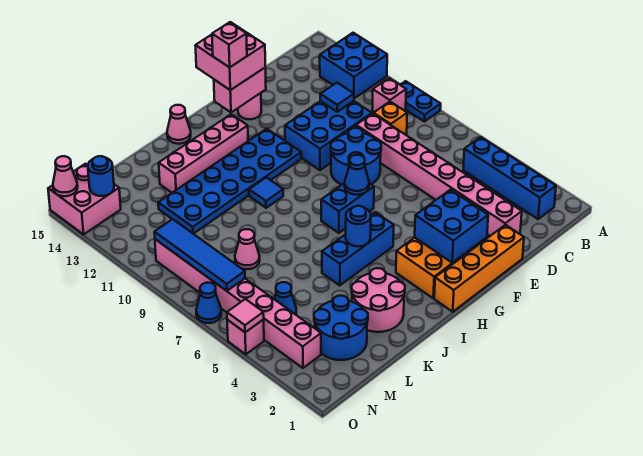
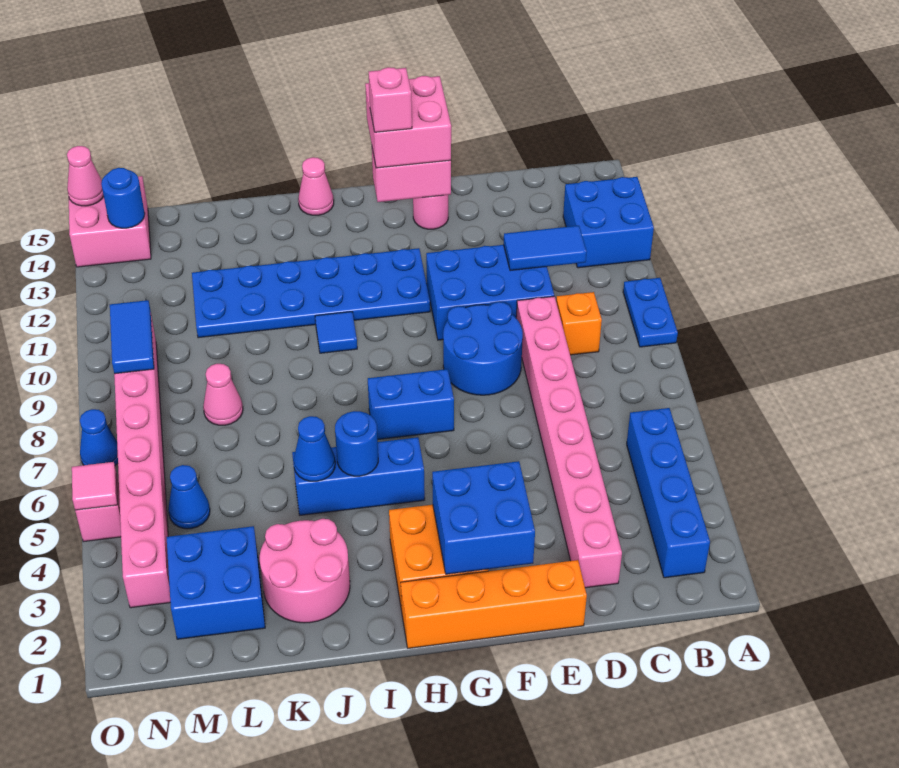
pink brick B10 level 1 -> none
blue tile D11 level 2 -> blue tile C11:D11 level 2
blue cone G7 level 2 -> blue cone J5 level 2
pink brick H13:K13 level 1 -> none
blue round brick L2:M3 level 1 -> blue brick L2:M3 level 1
blue tile N7:N10 level 2 -> blue tile N9:N10 level 2

